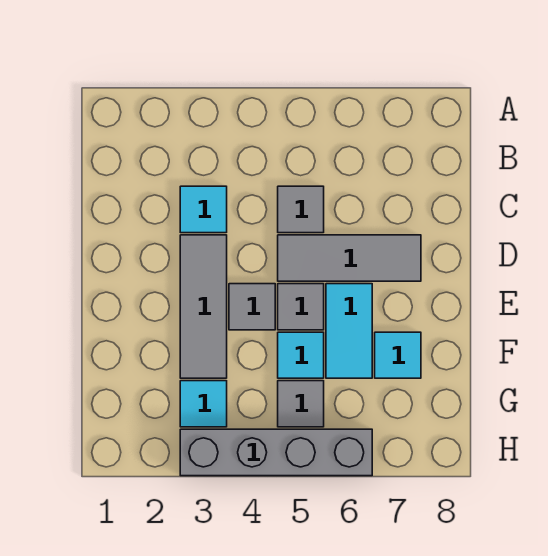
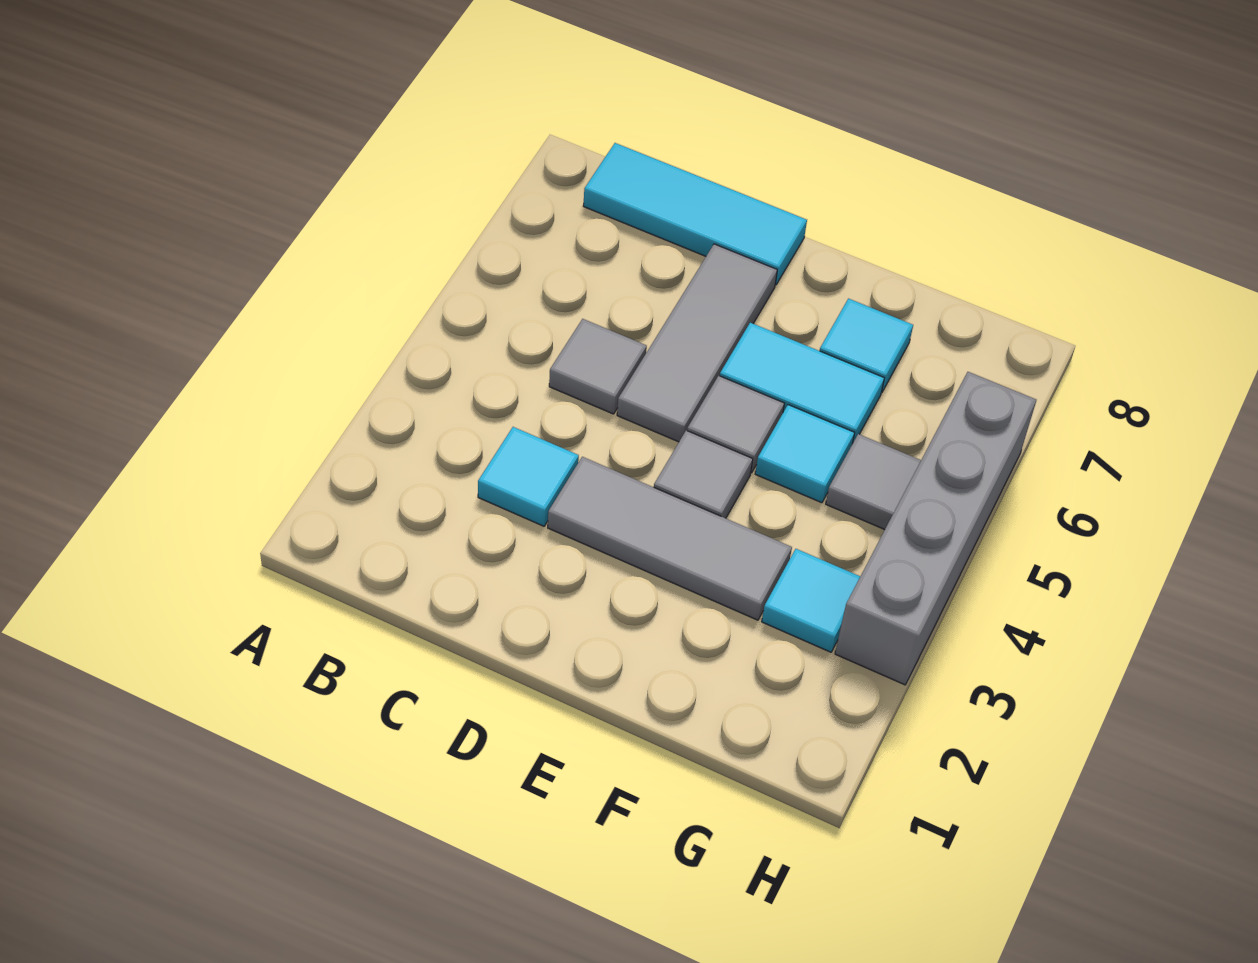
none -> cyan tile B8:D8 level 1

